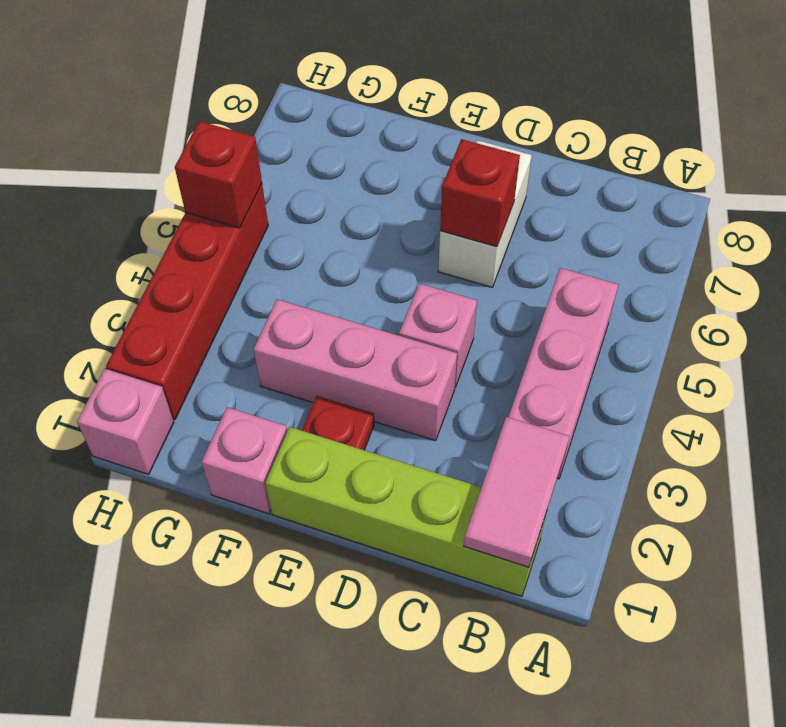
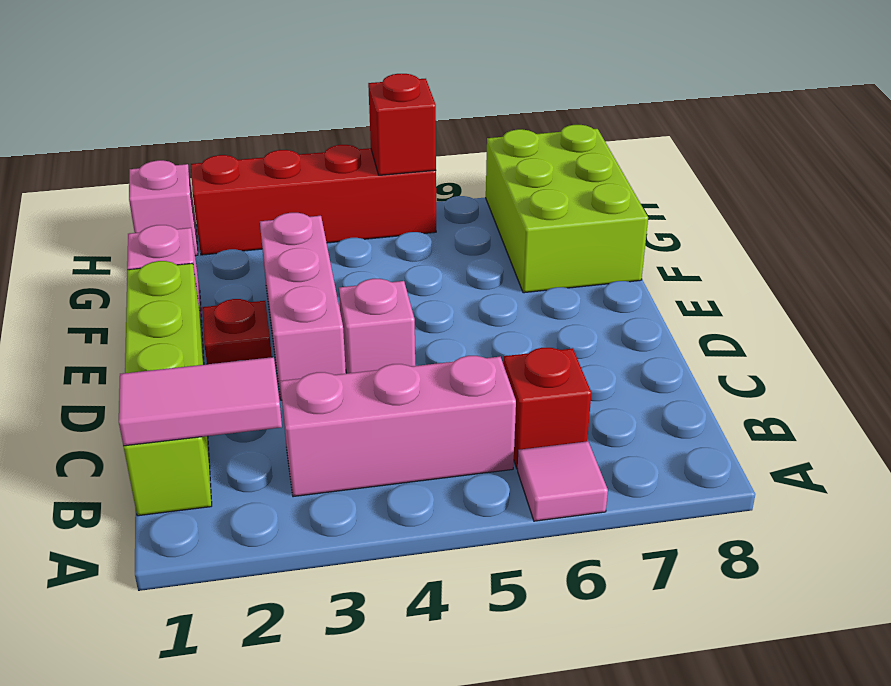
none -> pink tile A6 level 1
white brick D6:D7 level 1 -> none
red brick D6 level 2 -> red brick B6 level 1
none -> lime brick F7:H8 level 1

